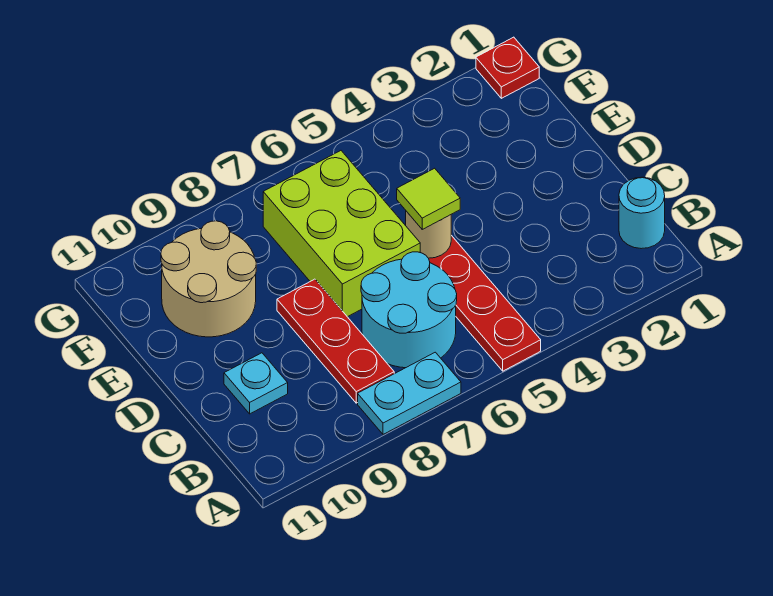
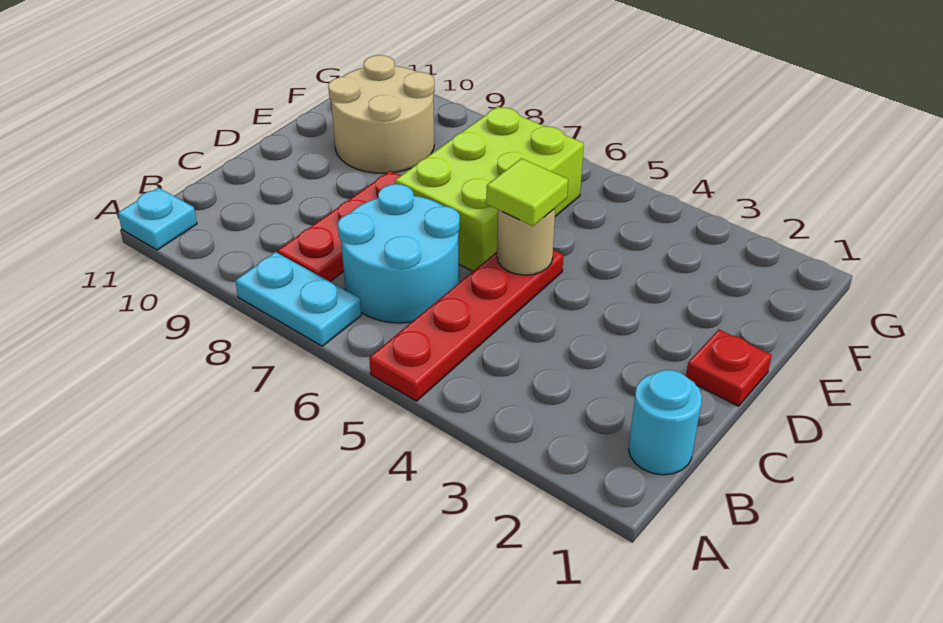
cyan plate C10 level 1 -> cyan plate A11 level 1
red plate G1 level 1 -> red plate D1 level 1

